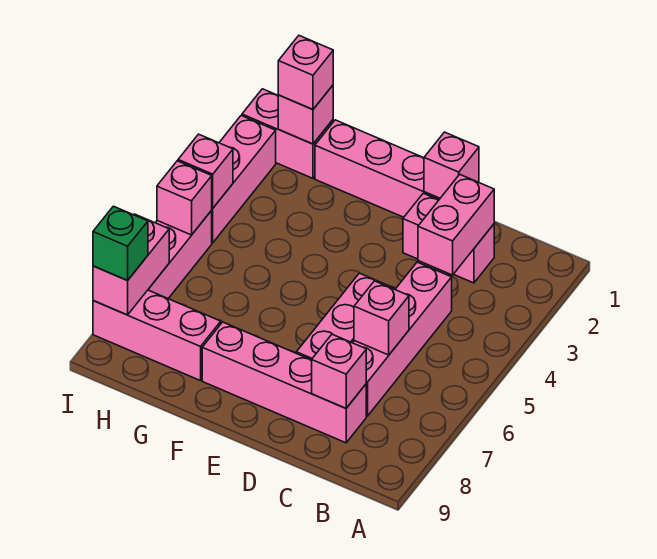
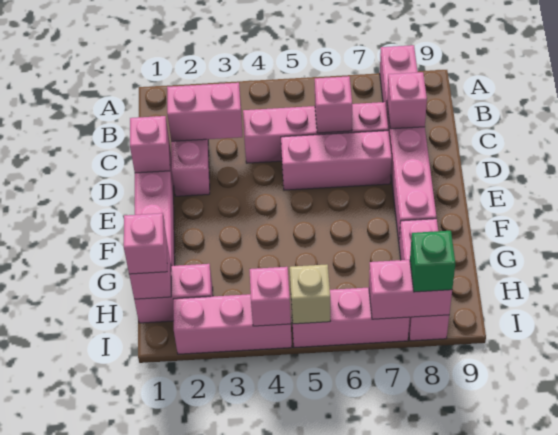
pink brick C8:F8 level 1 -> pink brick A8:F8 level 1
pink brick H1:I1 level 1 -> pink brick H1:H2 level 1
pink brick I5 level 2 -> tan brick I5 level 2

